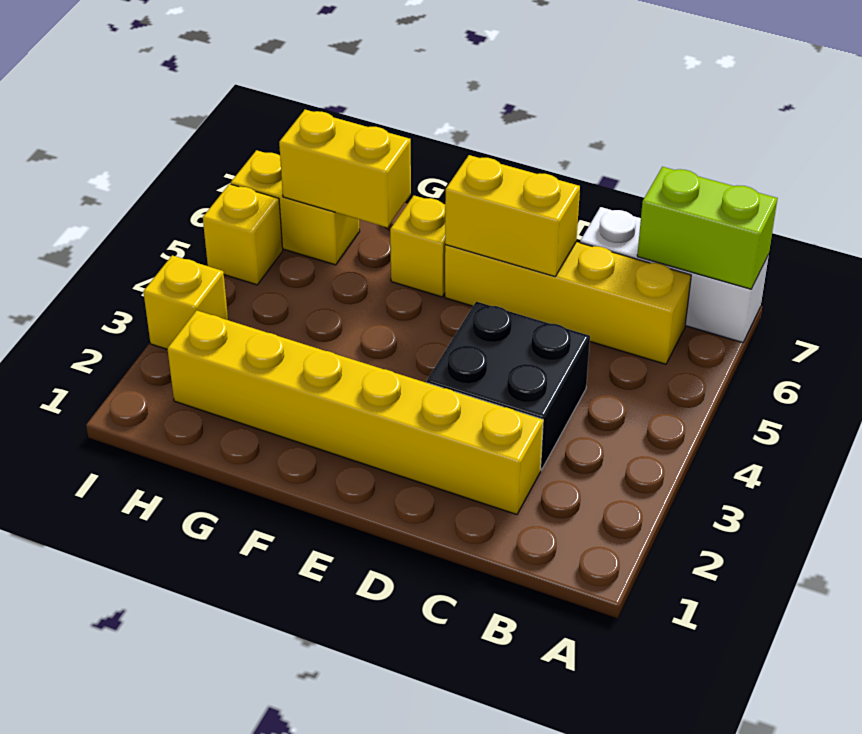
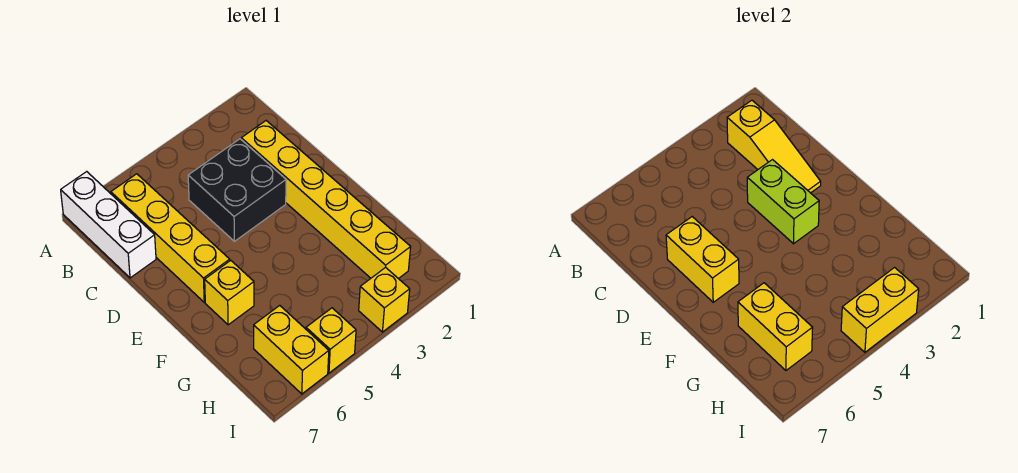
lime brick A7:B7 level 2 -> lime brick D3:E3 level 2
none -> yellow slope B2:D2 level 2 top B
none -> yellow brick I3:I4 level 2

